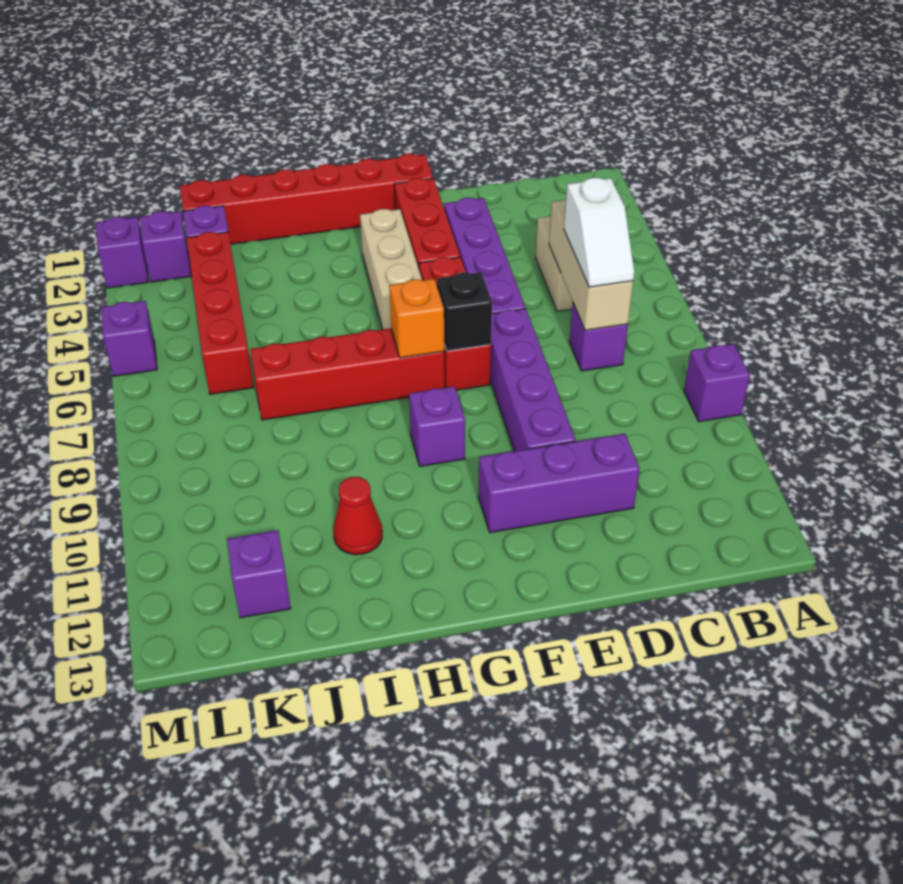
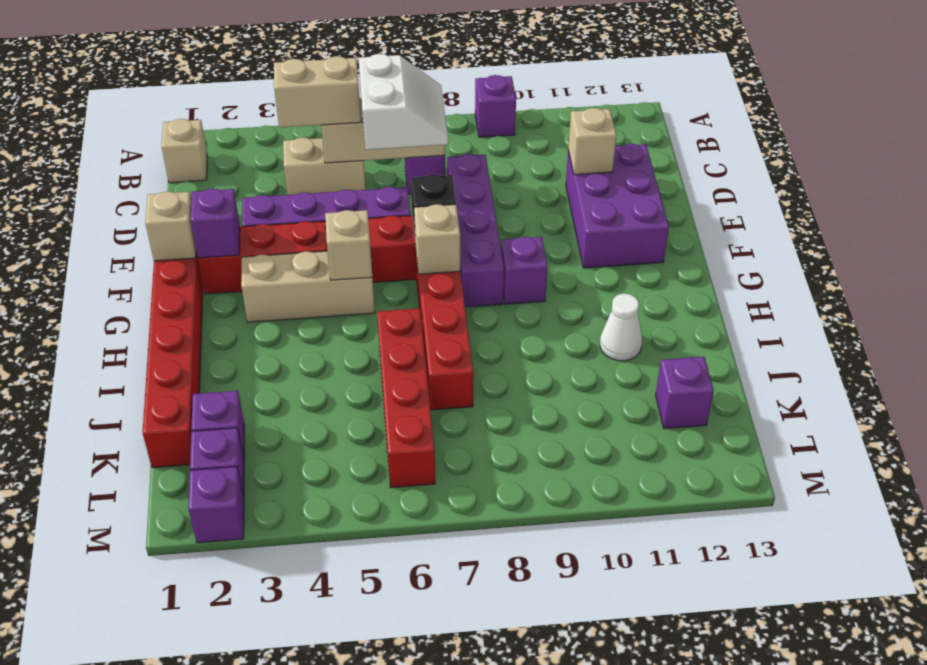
none -> tan brick B1 level 1
none -> tan brick C4:C5 level 3
white slope C6:C7 level 3 top 6 -> white slope C6:D7 level 3 top 6
purple brick D11:F11 level 1 -> purple brick D11:F12 level 1
none -> tan brick D11 level 2
purple brick E7:E10 level 1 -> purple brick D8:G8 level 1
none -> tan brick F1 level 2
none -> tan brick G5 level 2
orange brick G7 level 2 -> tan brick G7 level 2
red cone I11 level 1 -> white cone I11 level 1
red brick K3:K6 level 1 -> red brick I6:L6 level 1
purple brick M5 level 1 -> purple brick F2 level 2

